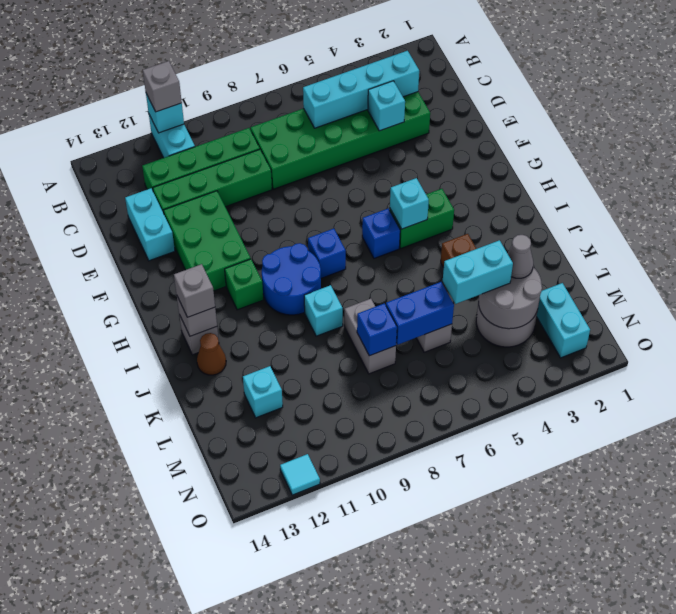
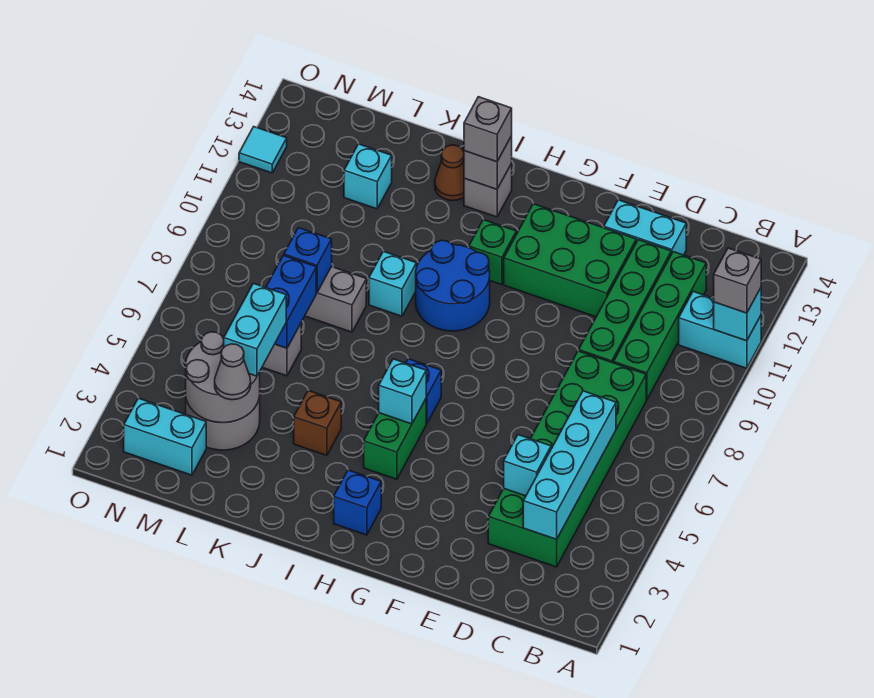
blue brick H8 level 1 -> blue brick H2 level 1

